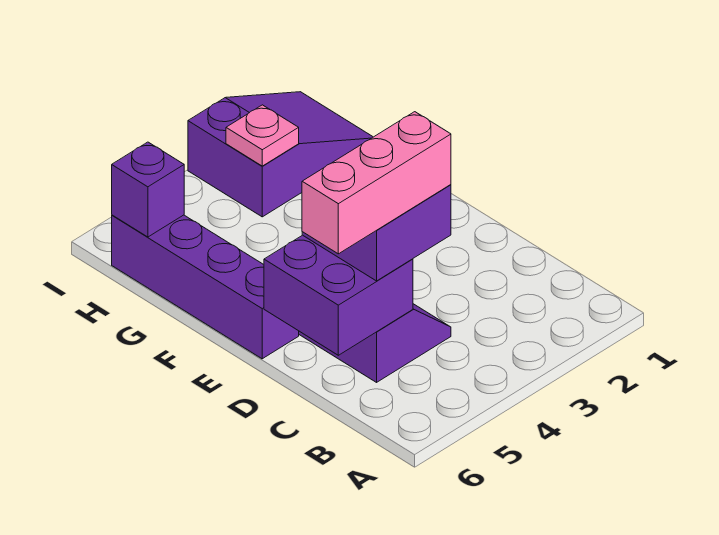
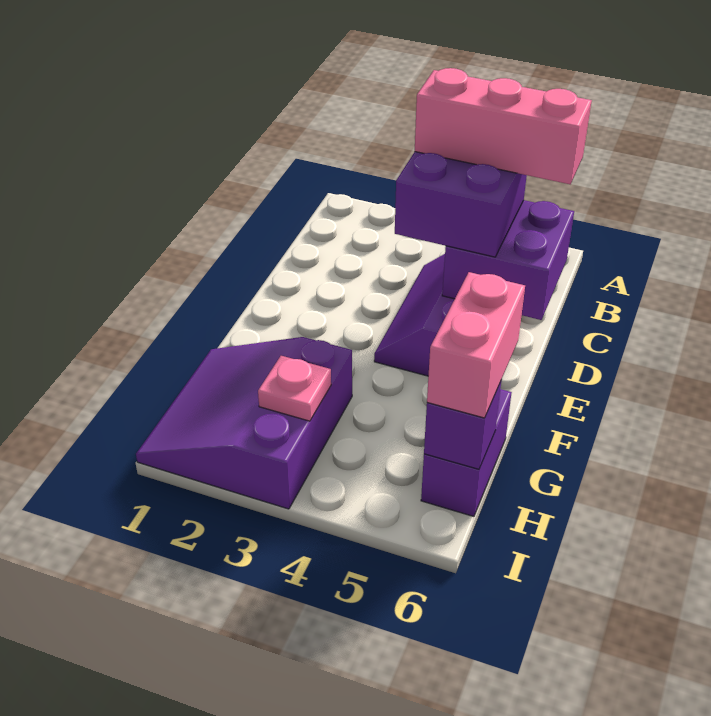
purple brick E6:H6 level 1 -> purple brick G6:H6 level 1
none -> pink brick G6:H6 level 3
purple slope H1:I3 level 1 top 3 -> purple slope G1:I3 level 1 top 3

